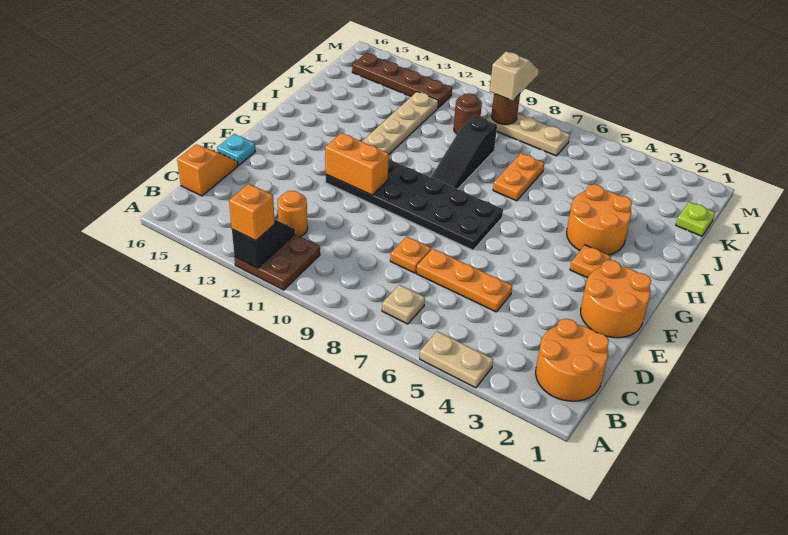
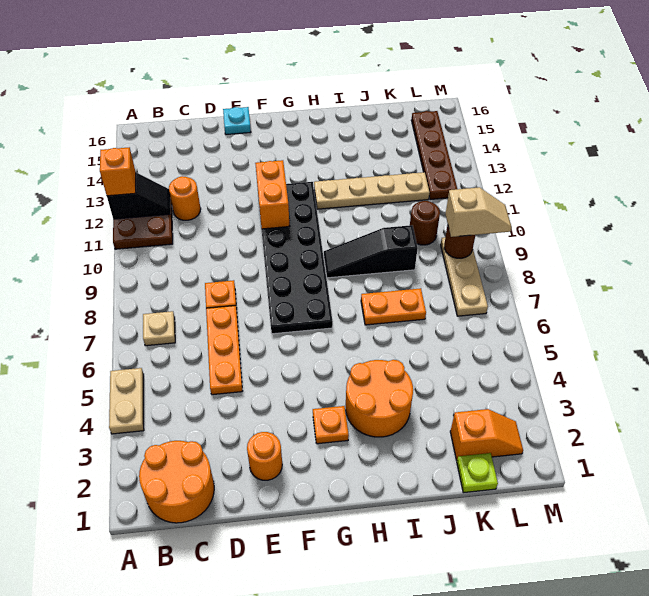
orange slope C16:D16 level 1 top C -> orange slope K2:L2 level 1 top K
orange round brick E1:F2 level 1 -> orange round brick E2 level 1

